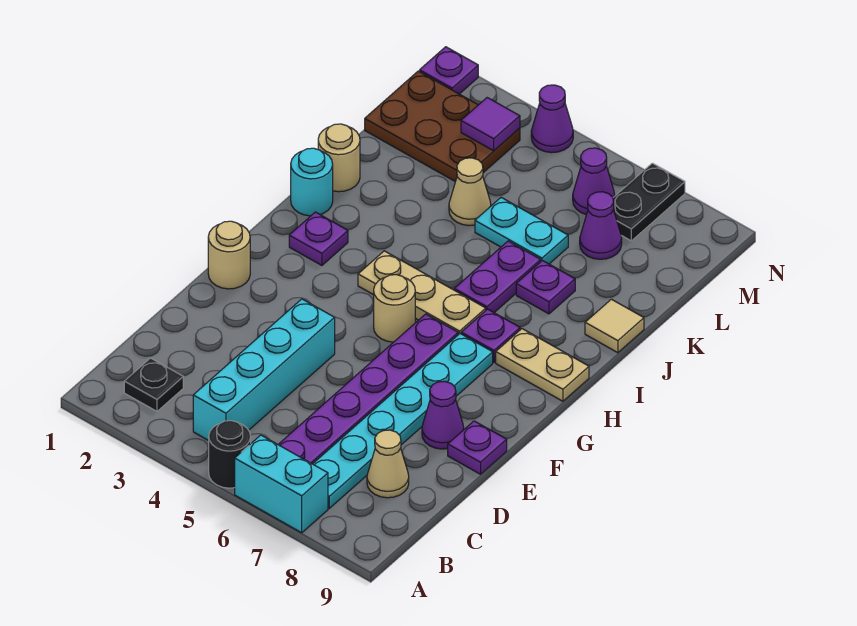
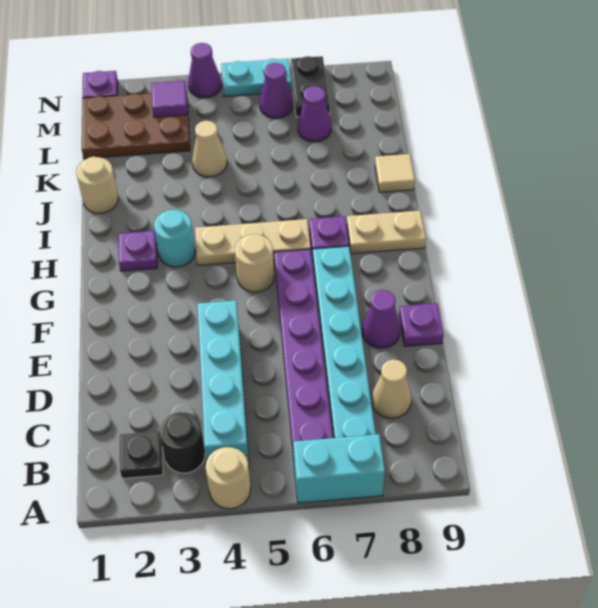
black round brick A5 level 1 -> black round brick B3 level 1
tan round brick F1 level 1 -> tan round brick A4 level 1
cyan round brick I1 level 1 -> cyan round brick H3 level 1
purple plate I6:J6 level 1 -> none
purple plate J7 level 1 -> none
cyan plate K5:K6 level 1 -> cyan plate N5:N6 level 1

